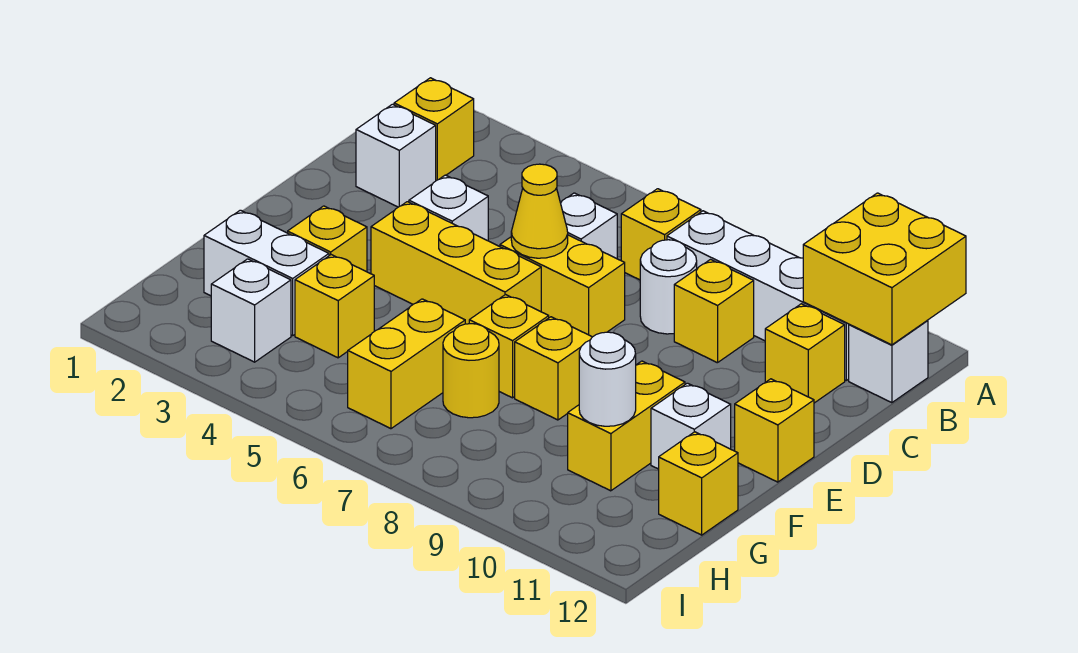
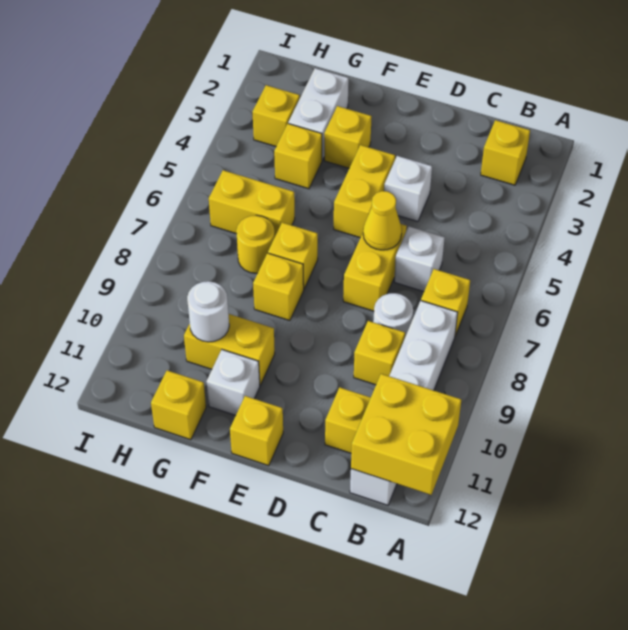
white brick C2 level 1 -> none
yellow brick E4:E6 level 1 -> yellow brick E4:E5 level 1
white brick H3 level 1 -> yellow brick H3 level 1

